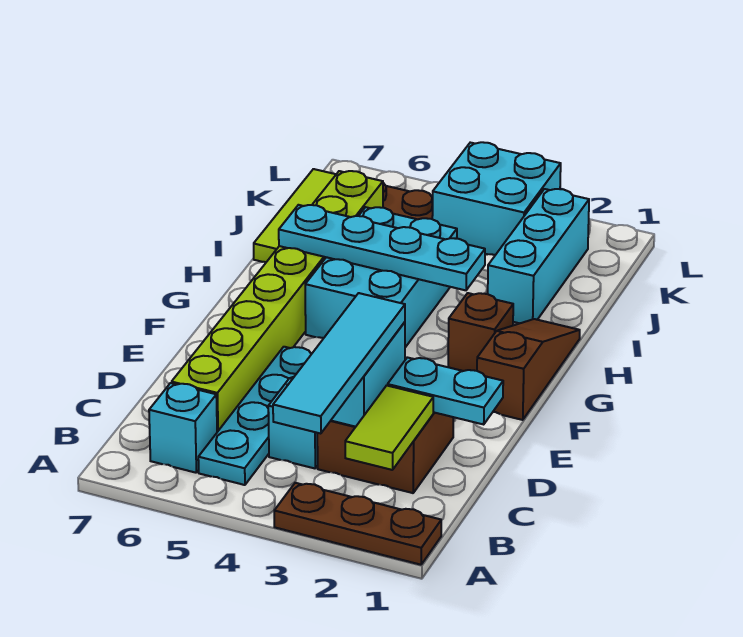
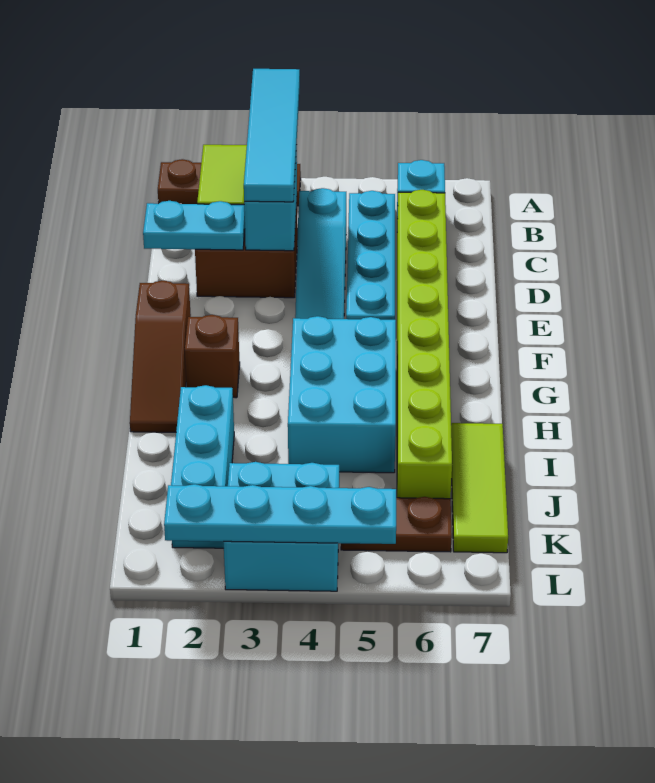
cyan plate H3:H6 level 2 -> cyan plate L2:L5 level 2

